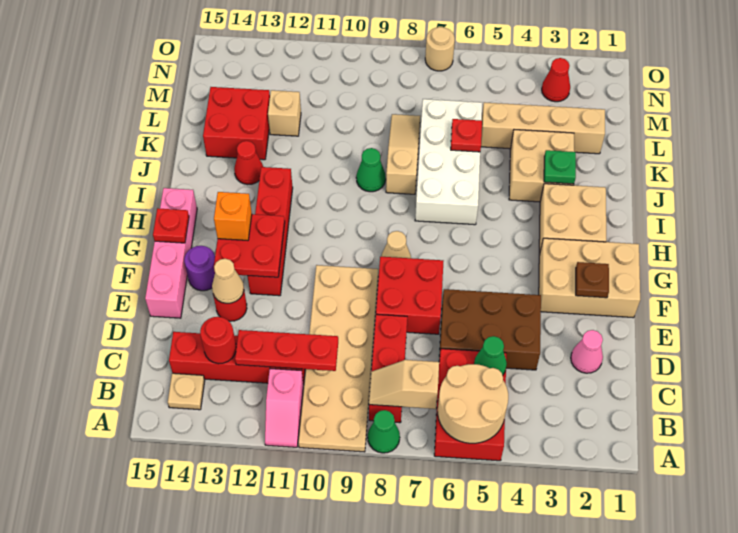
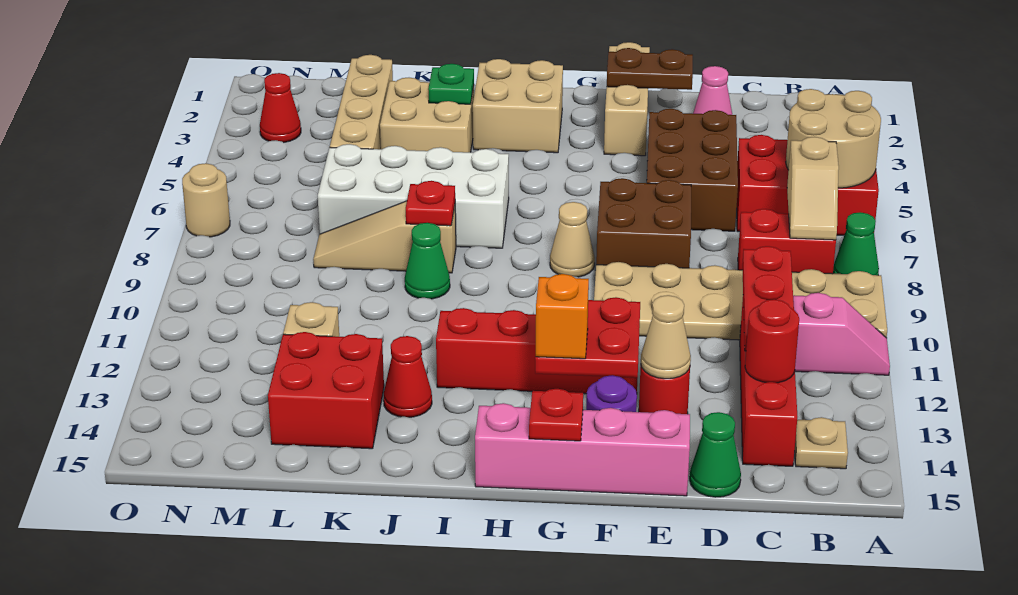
red brick B8:D8 level 1 -> red brick B8:C8 level 1
green cone C5 level 2 -> green cone D15 level 1
red brick E7:F8 level 1 -> brown brick E7:F8 level 1
tan brick F1:G3 level 1 -> tan brick F1:F3 level 1
brown plate F2 level 2 -> brown plate E2:F2 level 2
red plate K6 level 2 -> red plate J8 level 2

